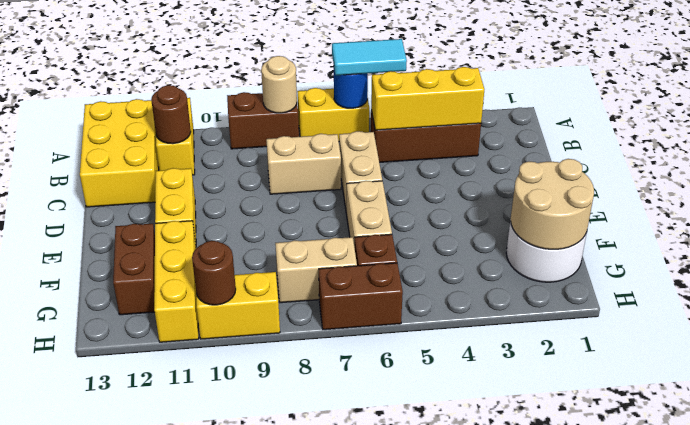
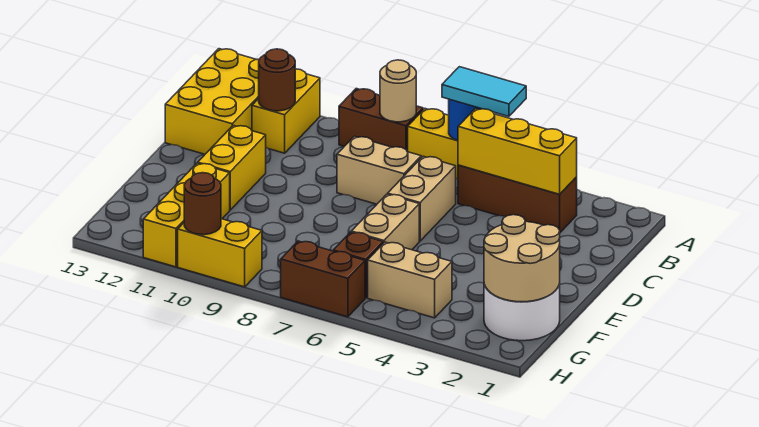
brown brick F12:G12 level 1 -> none
tan brick G7:G8 level 1 -> tan brick G4:G5 level 1

